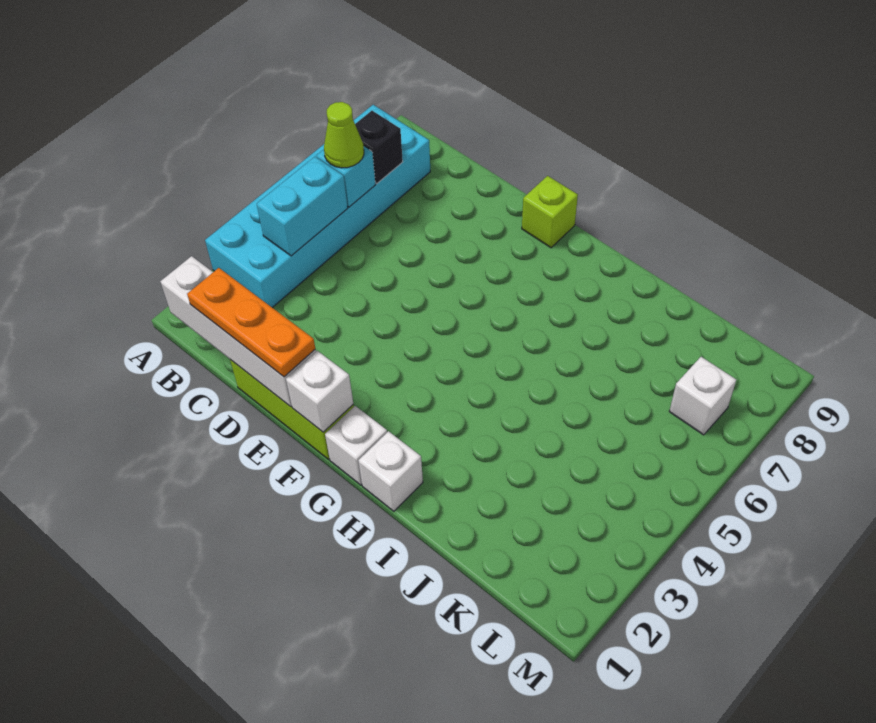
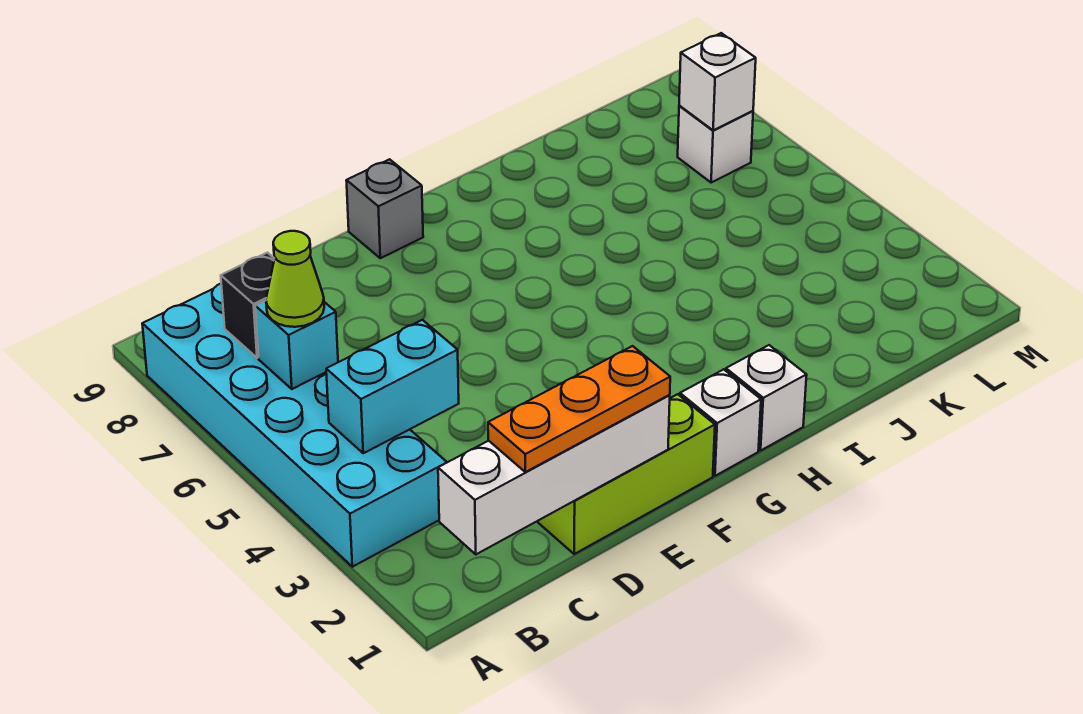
cyan brick B4:B5 level 2 -> cyan brick B4:C4 level 2
white brick F1 level 2 -> white brick L7 level 2
lime brick F9 level 1 -> grey brick F9 level 1

